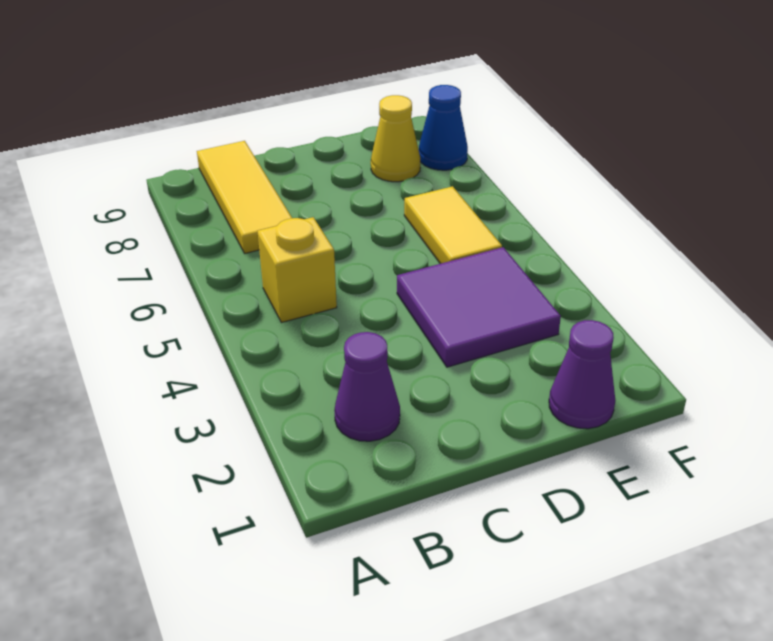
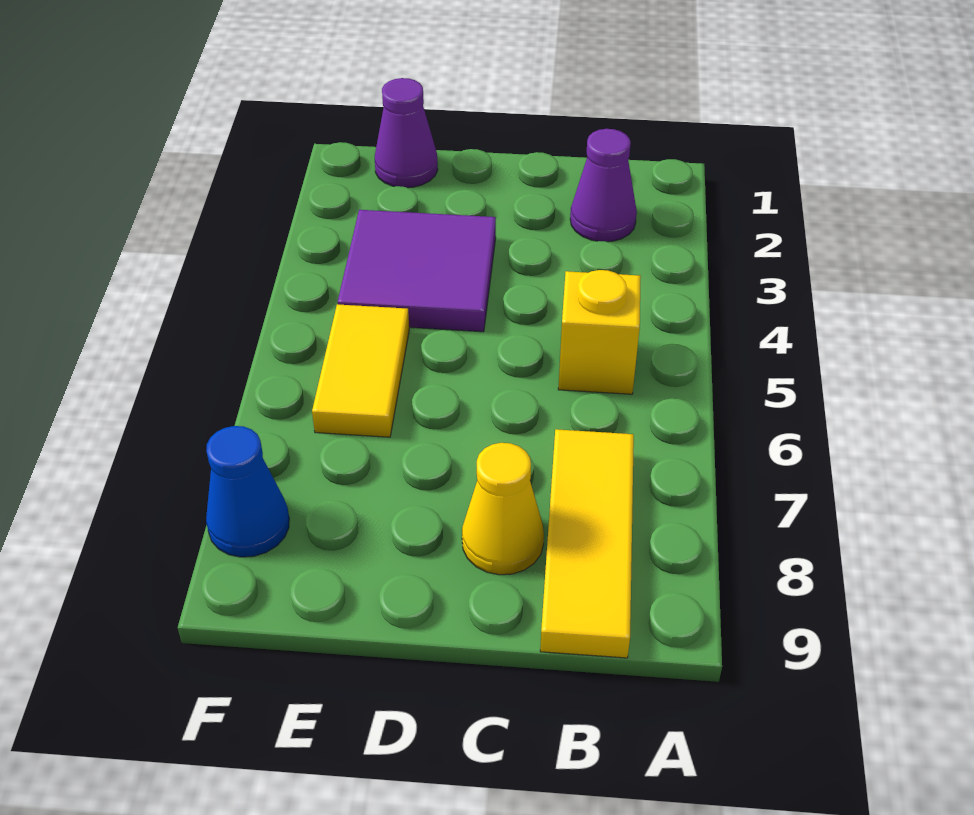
yellow cone E8 level 1 -> yellow cone C8 level 1

